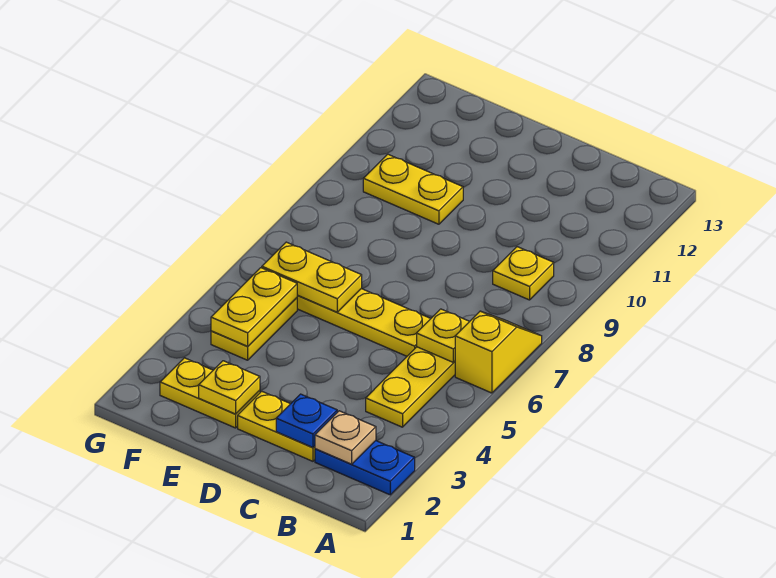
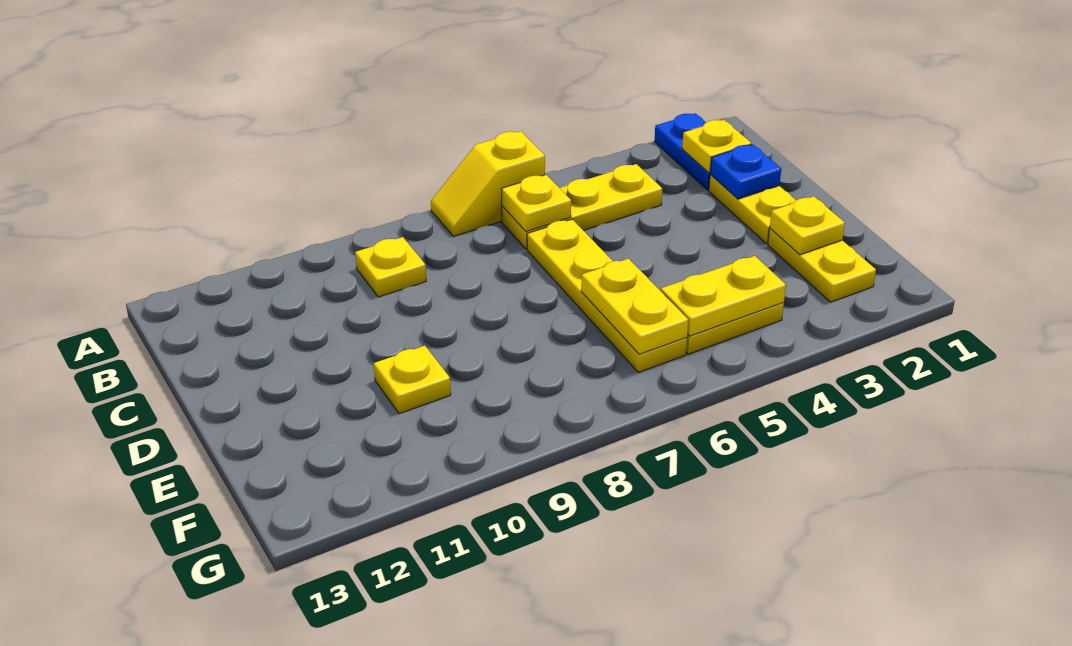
tan plate B2 level 2 -> yellow plate B2 level 2
yellow plate E10:F10 level 1 -> yellow plate E10 level 1

